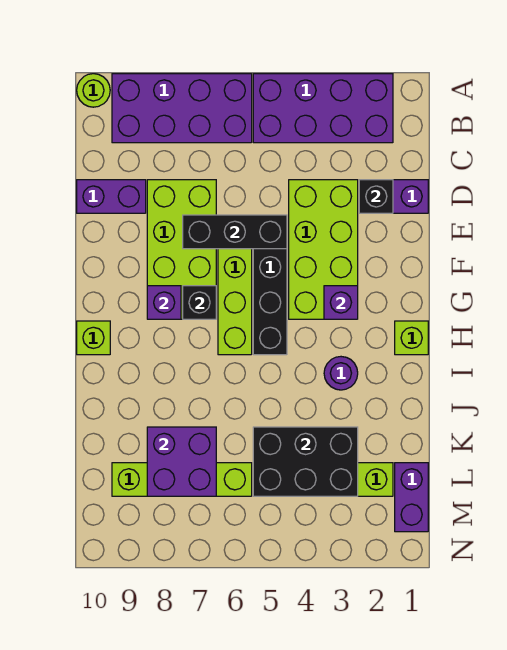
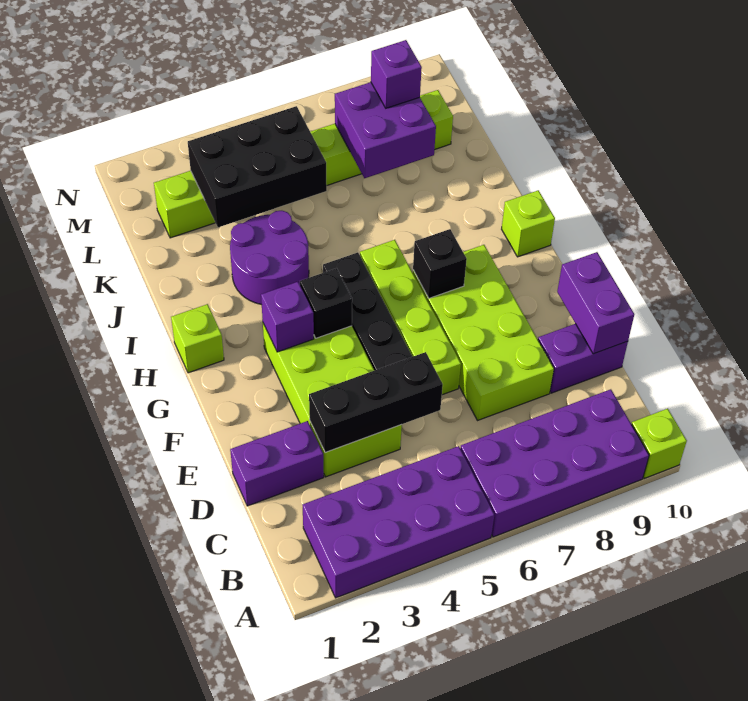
lime round brick A10 level 1 -> lime brick A10 level 1
black brick D2 level 2 -> black brick G4 level 2
black brick E5:E7 level 2 -> black brick D3:D5 level 2
purple brick G8 level 2 -> purple brick L8 level 3
purple round brick I3 level 1 -> purple round brick I3:J4 level 1
purple brick L1:M1 level 1 -> purple brick D10:E10 level 2

